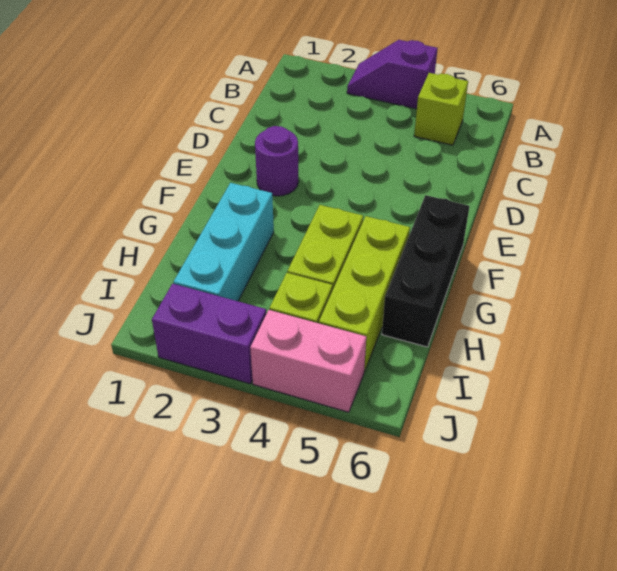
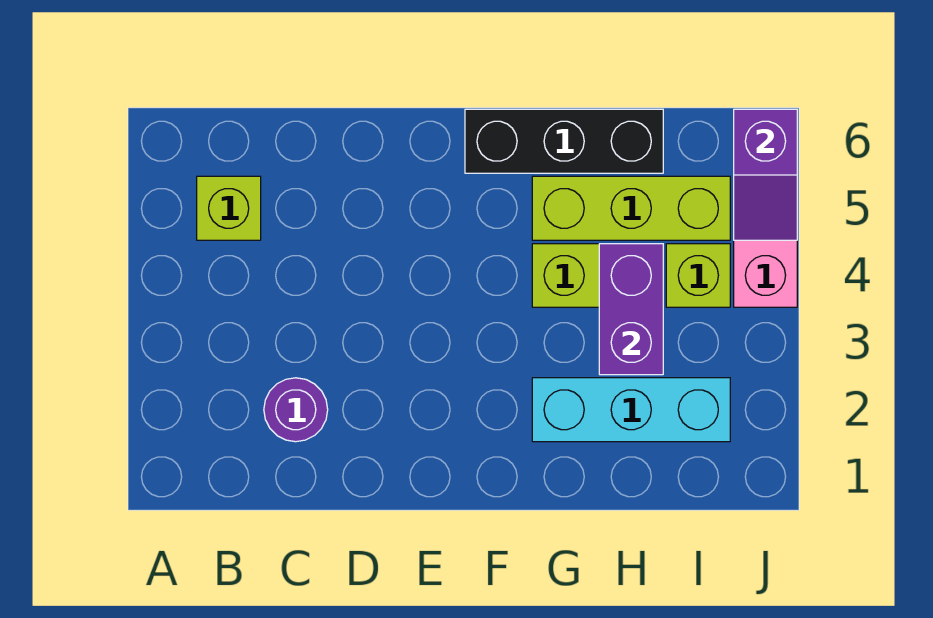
purple slope A3:A4 level 1 top 4 -> purple slope J5:J6 level 2 top 6
purple round brick E2 level 1 -> purple round brick C2 level 1
purple brick J2:J3 level 1 -> purple brick H3:H4 level 2

